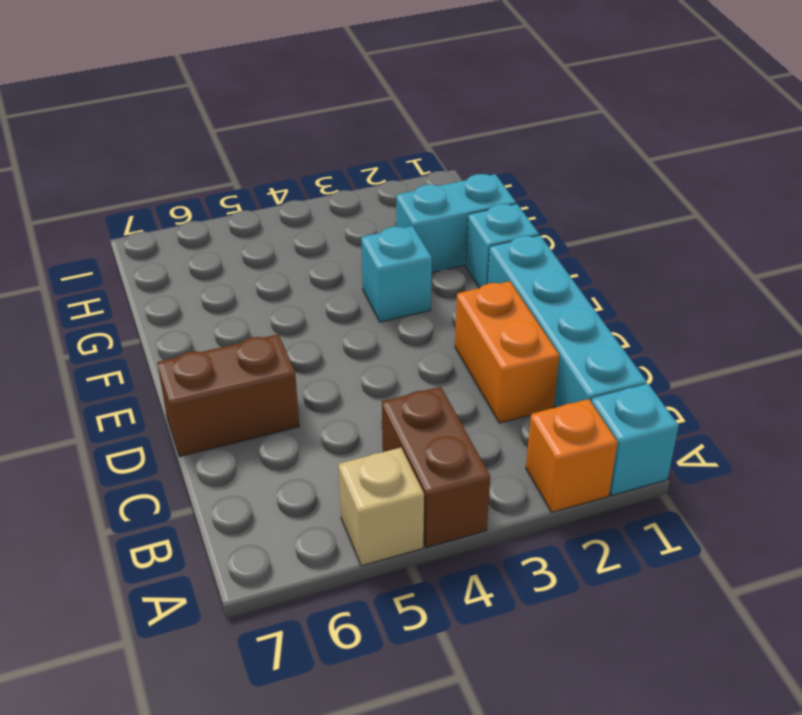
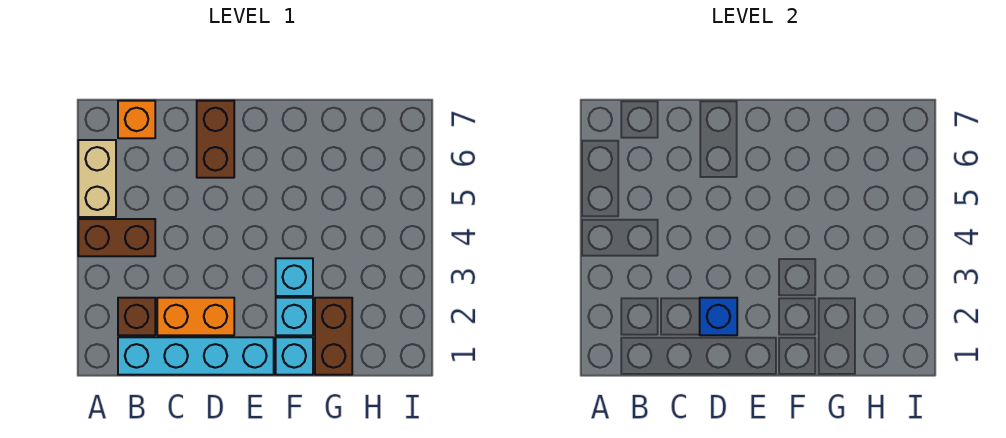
cyan brick A1 level 1 -> cyan brick F2 level 1
orange brick A2 level 1 -> orange brick B7 level 1
tan brick A5 level 1 -> tan brick A5:A6 level 1
none -> brown brick B2 level 1
none -> blue brick D2 level 2
cyan brick G1:G2 level 1 -> brown brick G1:G2 level 1

